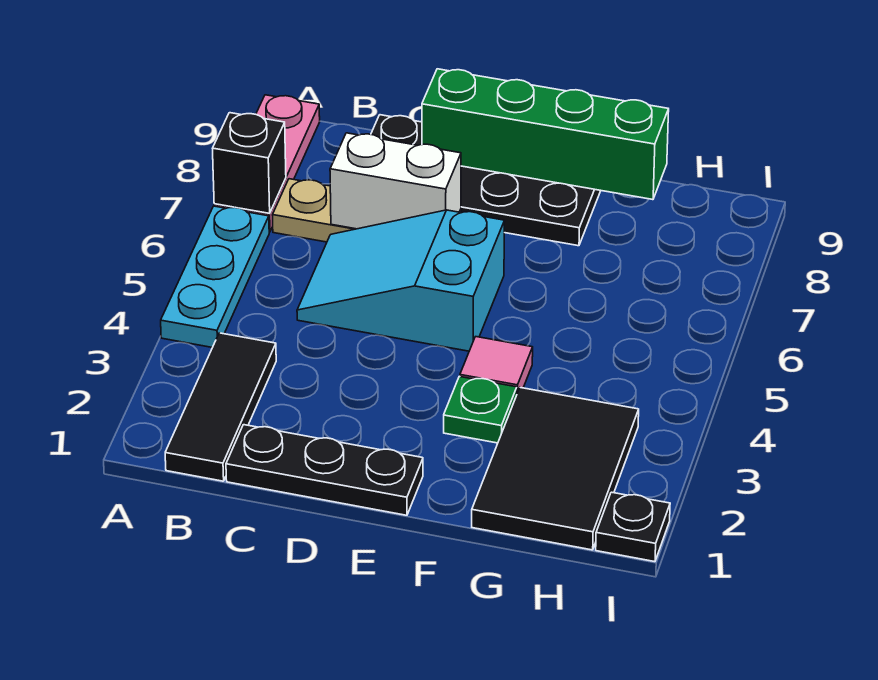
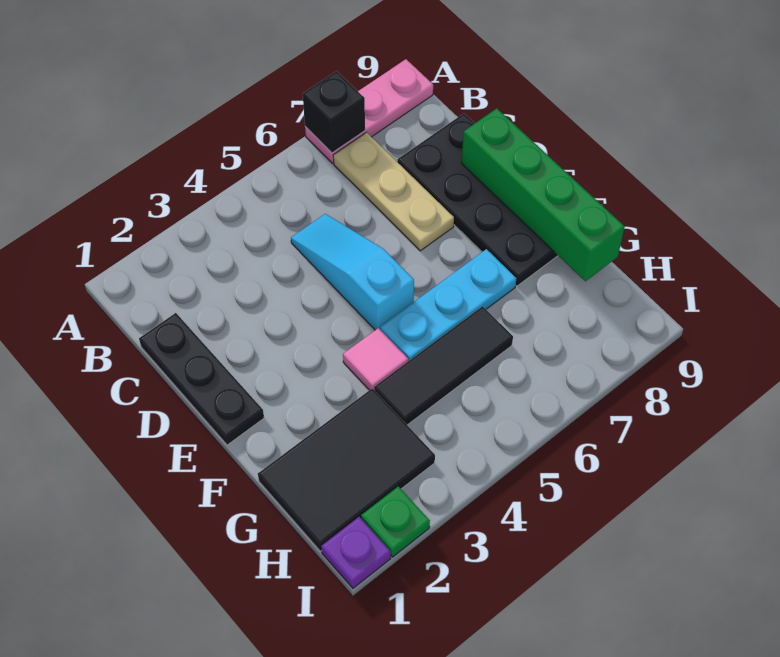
cyan plate A4:A6 level 1 -> cyan plate F5:F7 level 1
black tile B1:B3 level 1 -> black tile G4:G6 level 1
cyan slope C5:E6 level 1 top E -> cyan slope C5:E5 level 1 top E
white brick C7:D7 level 2 -> none
green plate F3 level 1 -> green plate I2 level 1
black plate I1 level 1 -> purple plate I1 level 1

